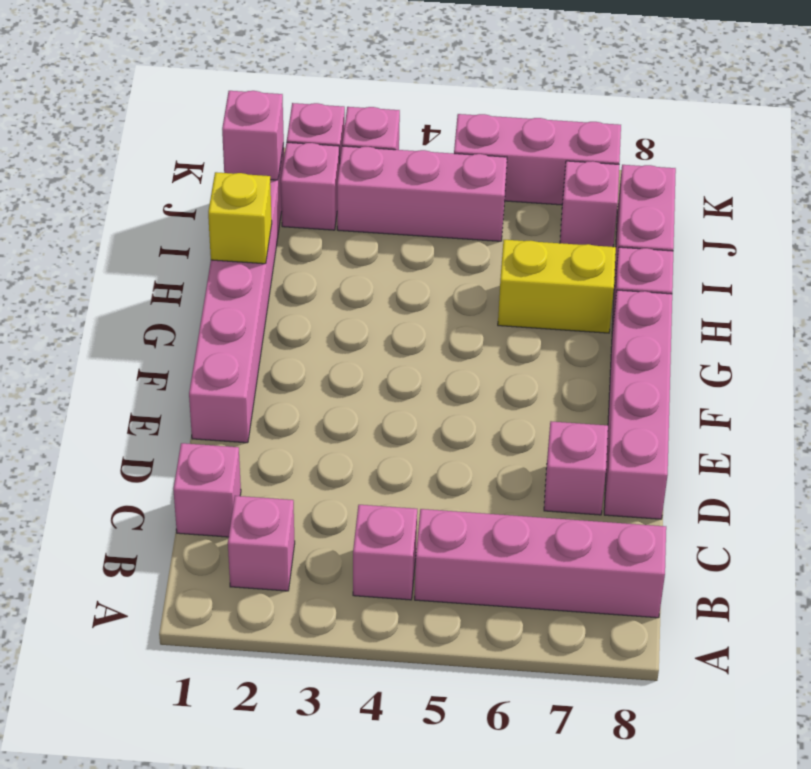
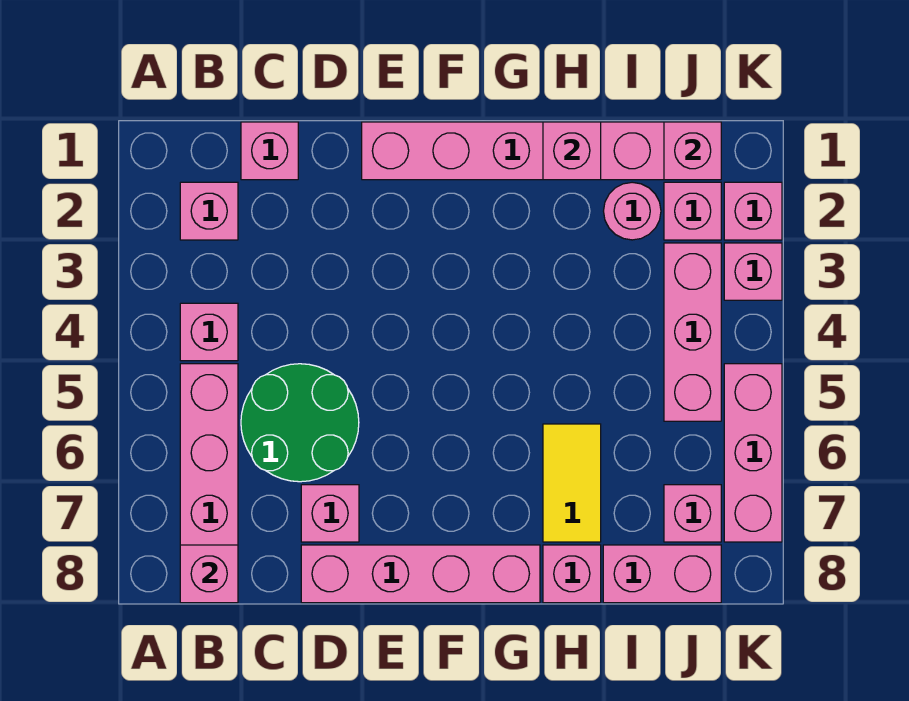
none -> pink brick B8 level 2
none -> green round brick C5:D6 level 1
yellow brick H1 level 2 -> pink brick H1 level 2
yellow brick H6:H7 level 1 -> yellow tile H6:H7 level 1
none -> pink round brick I2 level 1

